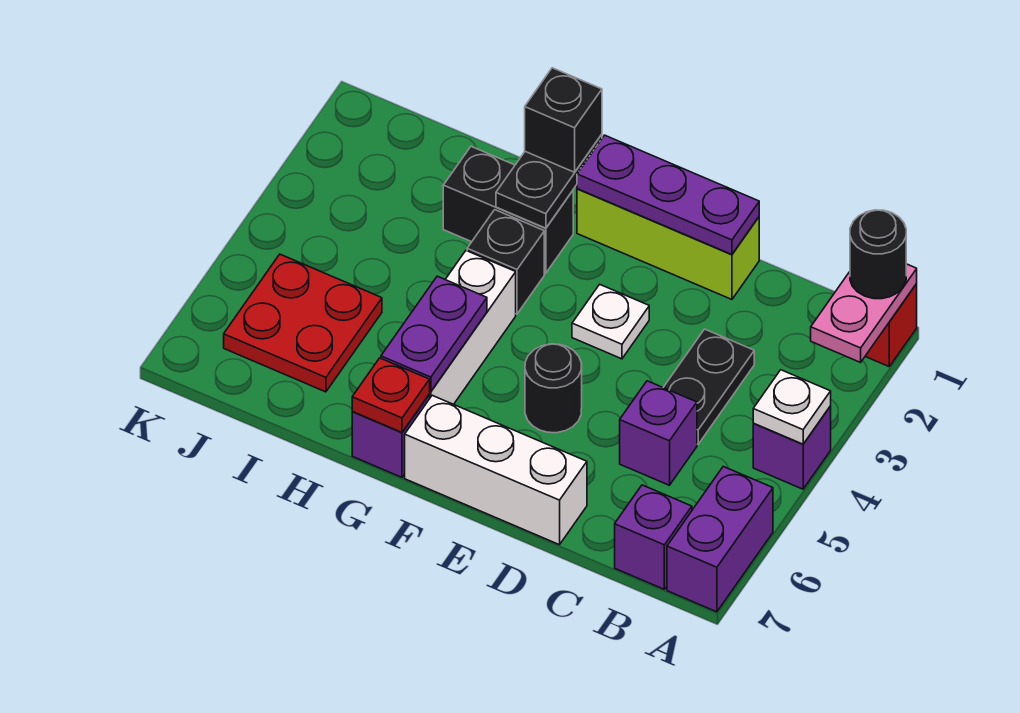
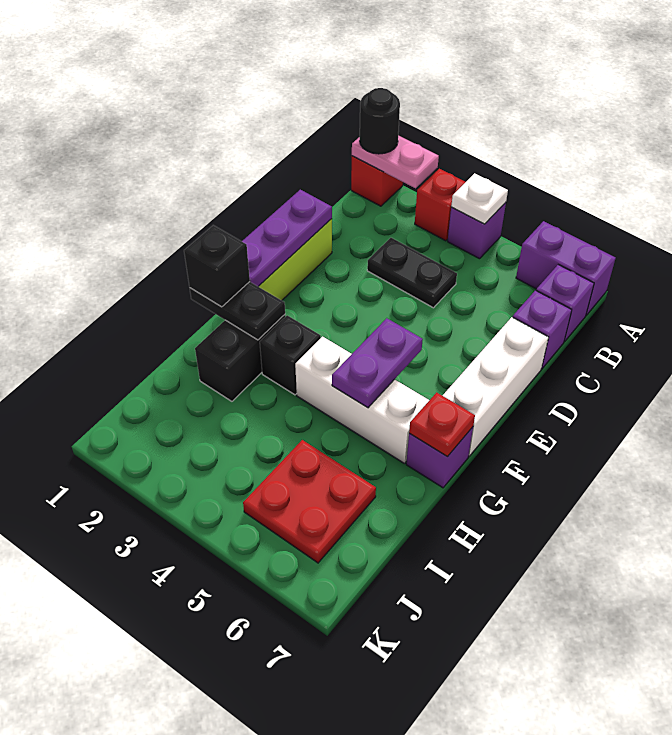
none -> red brick A3 level 1
purple brick C5 level 1 -> purple brick C7 level 1
white plate E3 level 1 -> none
black round brick E5 level 1 -> none
purple plate G5:G6 level 2 -> purple plate F5:G5 level 2

